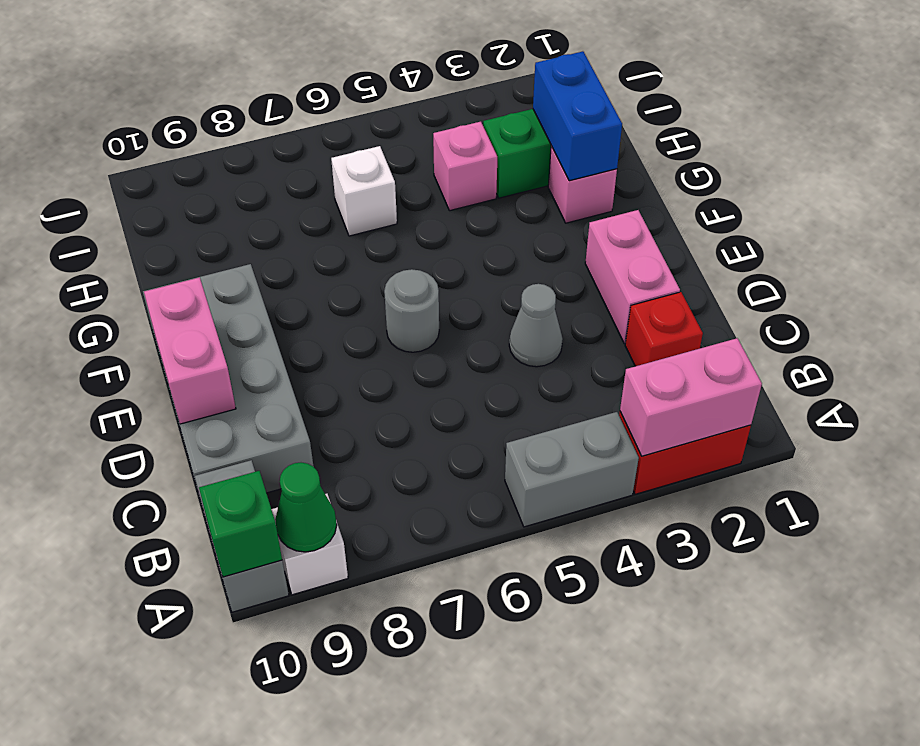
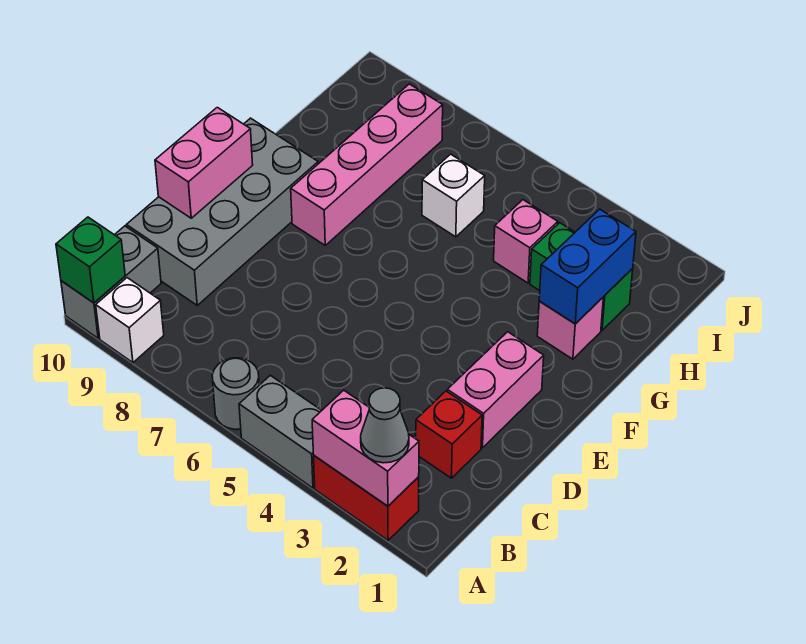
green cone A9 level 2 -> none
grey cone D4 level 1 -> grey cone A2 level 3
grey round brick E6 level 1 -> grey round brick A6 level 1
none -> pink brick F8:I8 level 1

